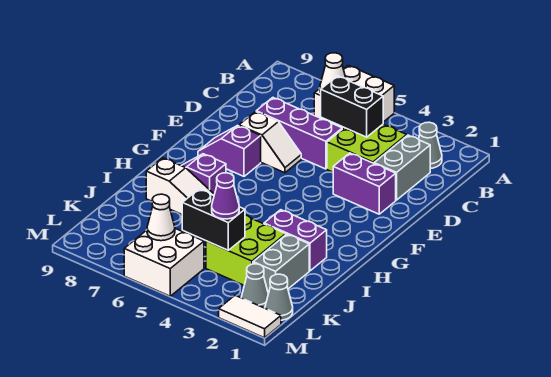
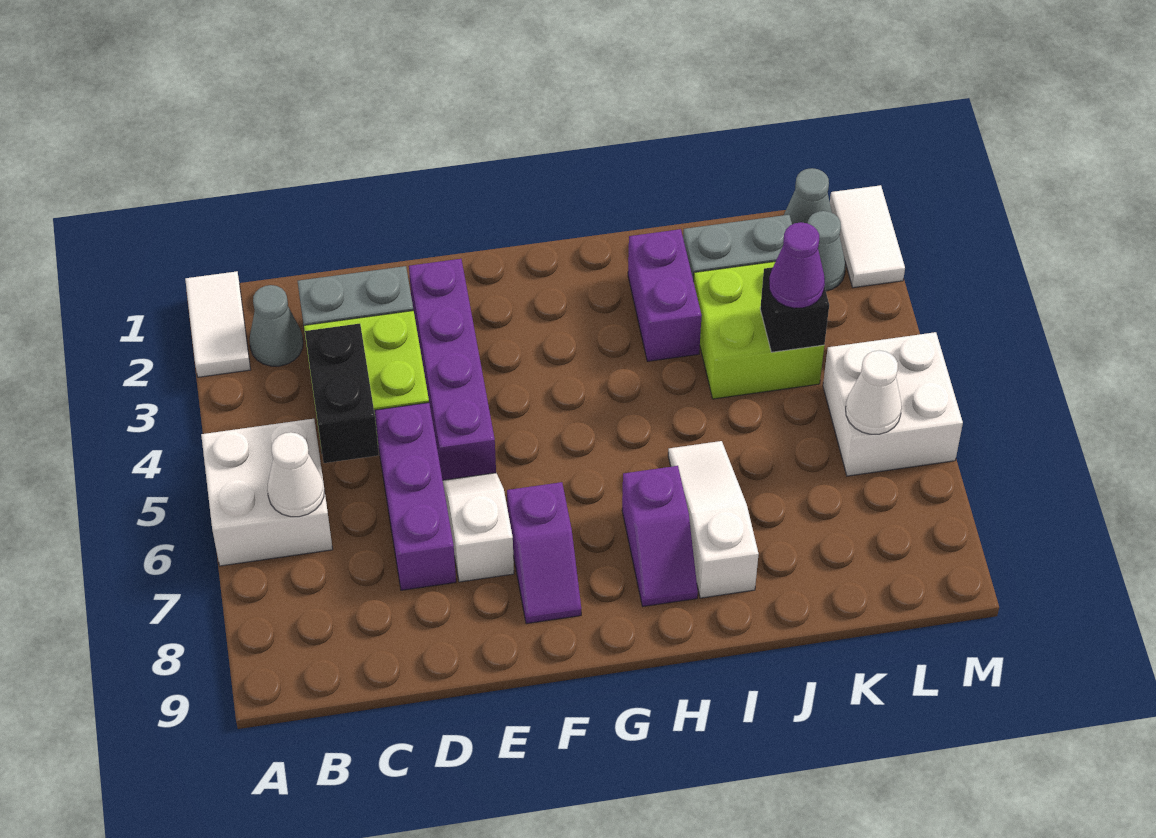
none -> white tile A1:A2 level 1
purple brick E2:E3 level 1 -> purple brick E2:E5 level 1
black brick K4:K5 level 2 -> black brick K4 level 2

